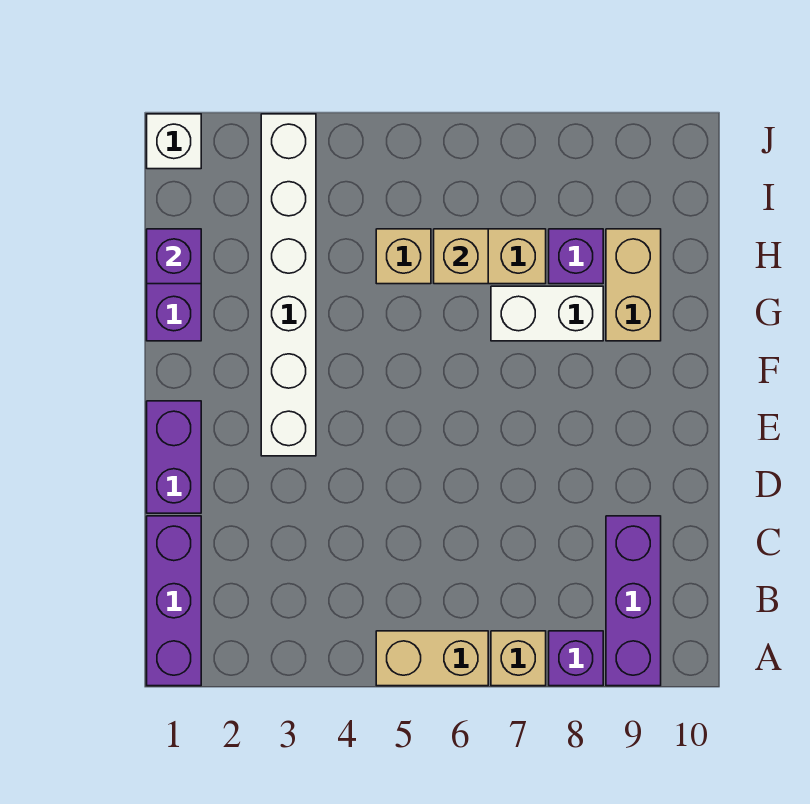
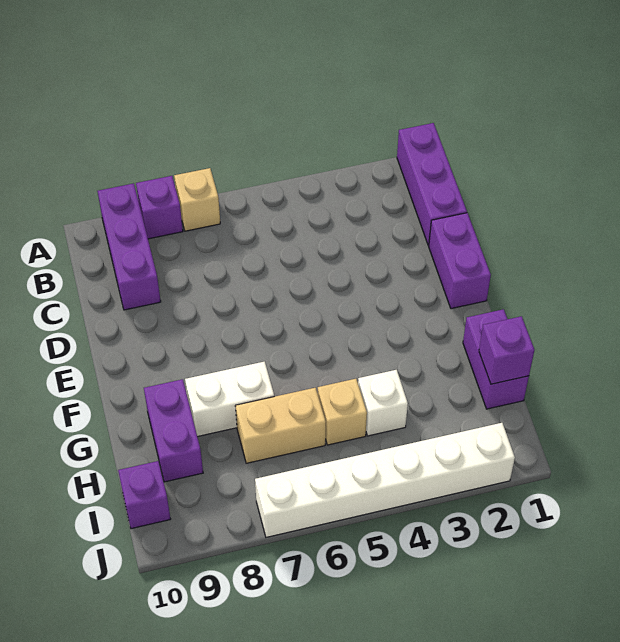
tan brick A5:A6 level 1 -> none
white brick E3:J3 level 1 -> white brick J2:J7 level 1
tan brick G9:H9 level 1 -> purple brick G9:H9 level 1
tan brick H6 level 2 -> none
purple brick H8 level 1 -> purple brick I10 level 1
white brick J1 level 1 -> white brick H4 level 1

